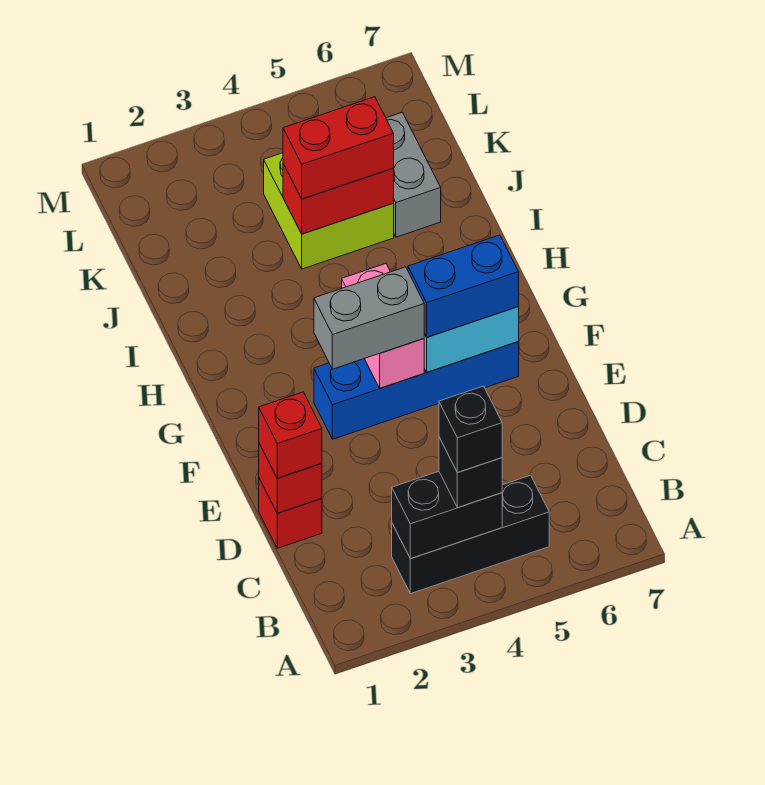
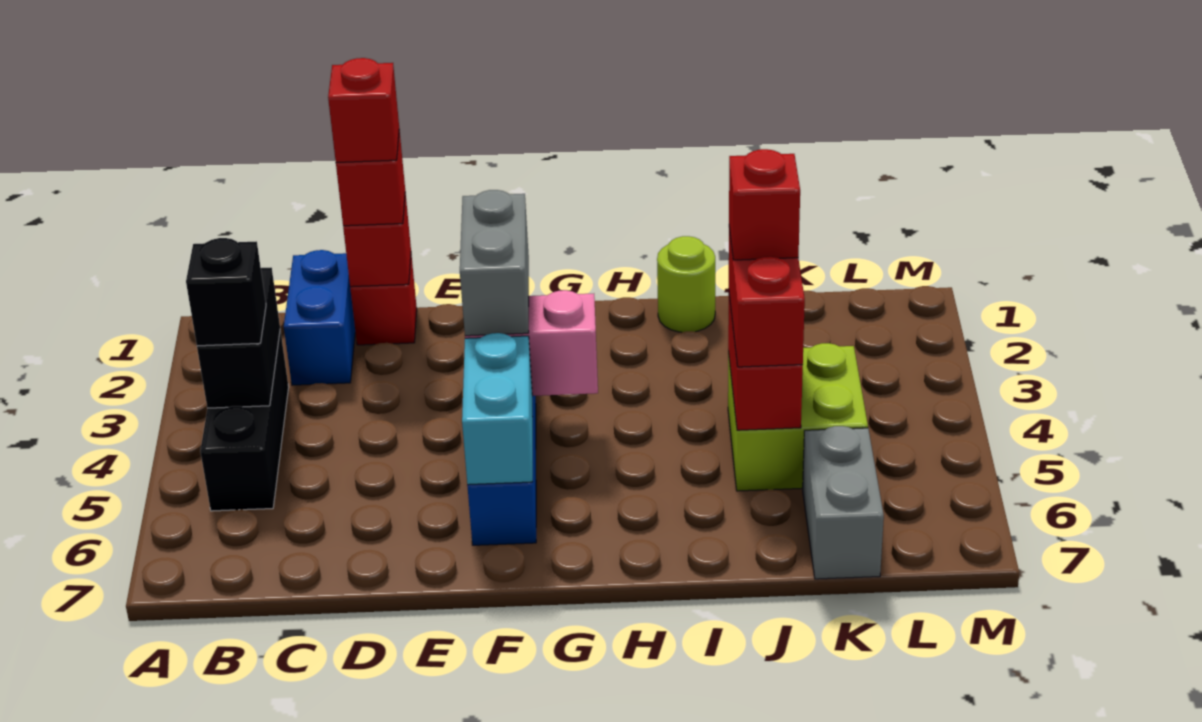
black brick B4 level 4 -> none
none -> red brick D1 level 4
blue brick F5:F6 level 3 -> blue brick C1:C2 level 1
none -> lime round brick I1 level 1
none -> red brick J4 level 4
grey brick J6:K6 level 1 -> grey brick K6:K7 level 1

